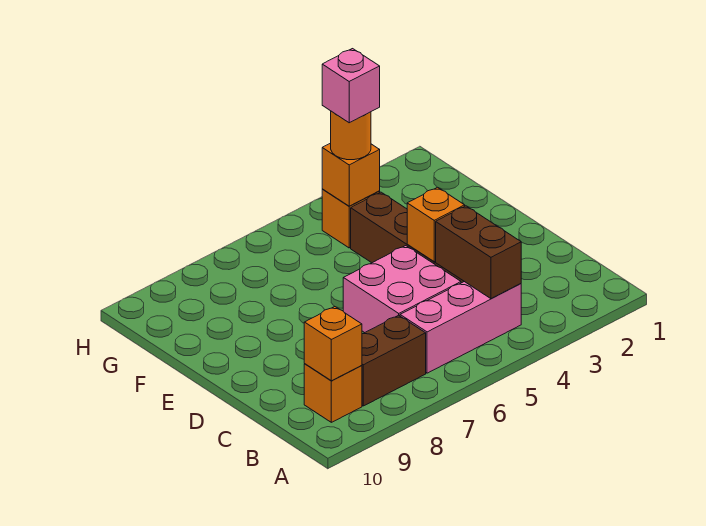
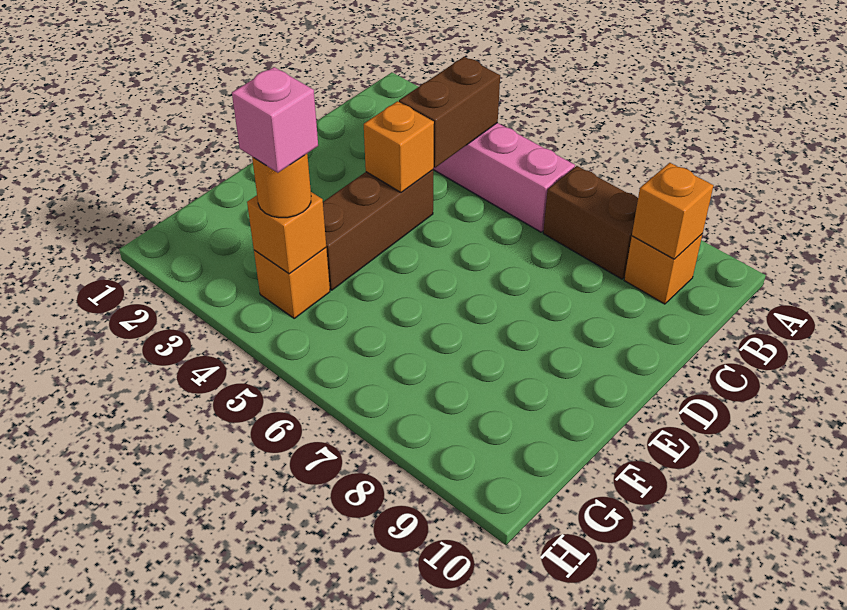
pink brick C5:D6 level 1 -> none

